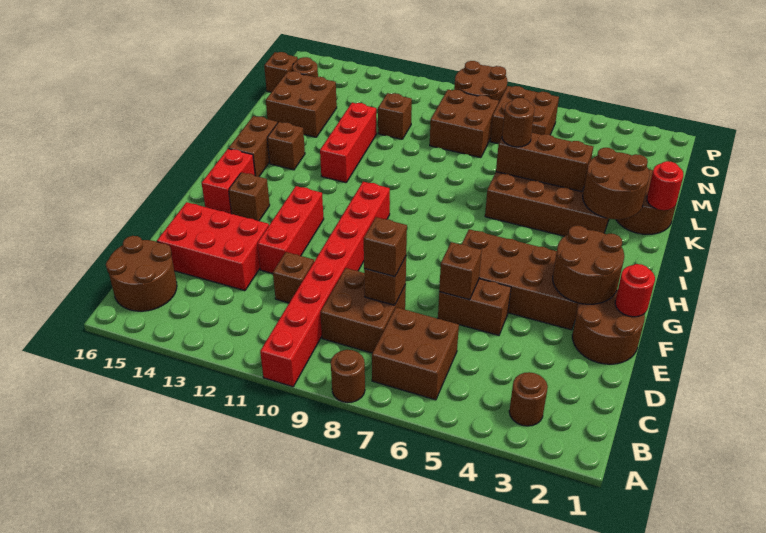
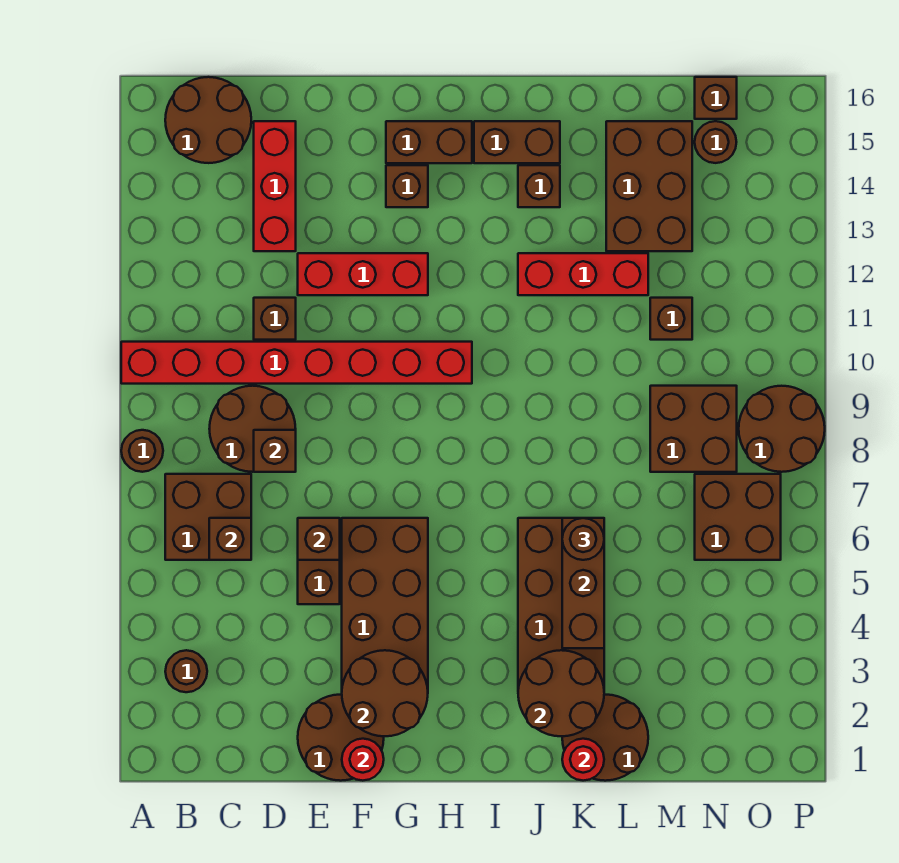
brown brick C8:D9 level 1 -> brown round brick C8:D9 level 1
brown brick D8 level 3 -> brown brick C6 level 2
red brick D13:E15 level 1 -> red brick D13:D15 level 1
red brick G15:H15 level 1 -> brown brick G15:H15 level 1
brown brick L14:M15 level 1 -> brown brick L13:M15 level 1

